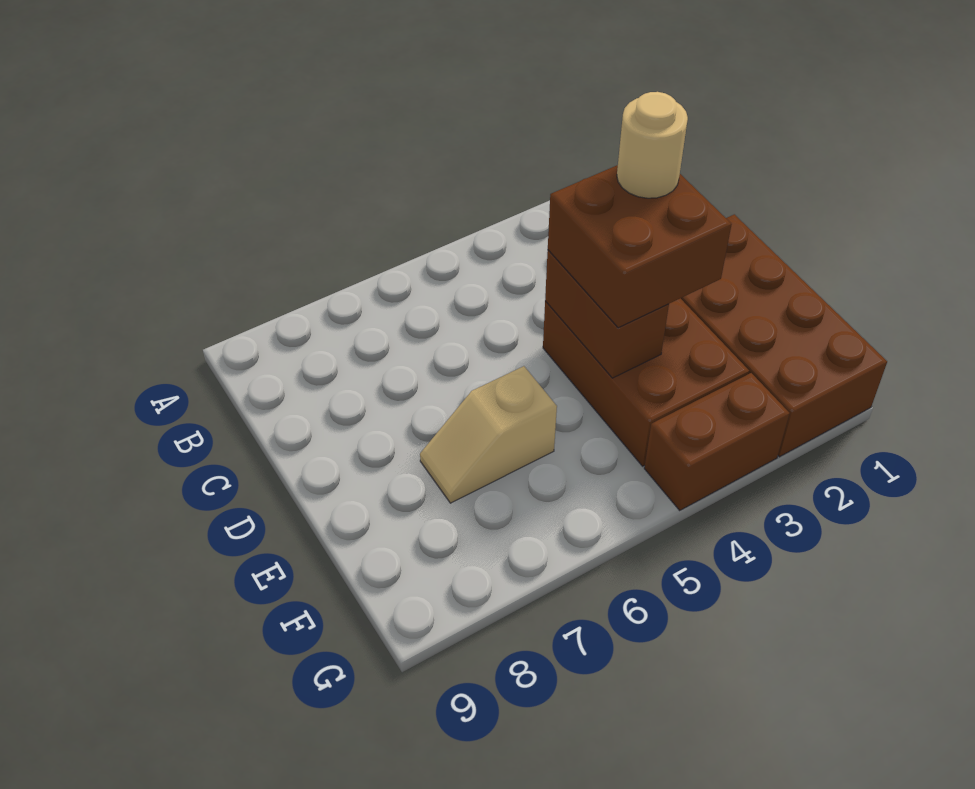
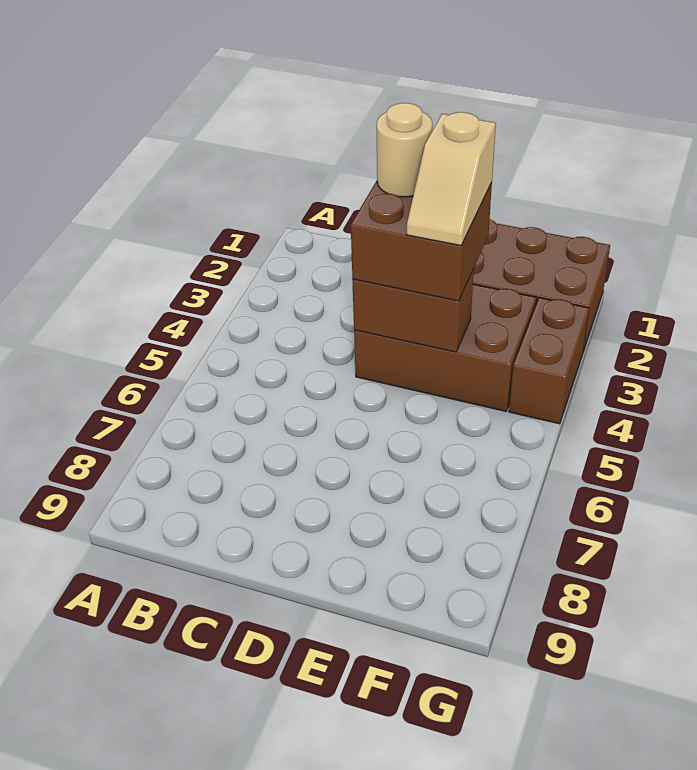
tan slope E6:E7 level 1 top 6 -> tan slope E3:E4 level 4 top 3

